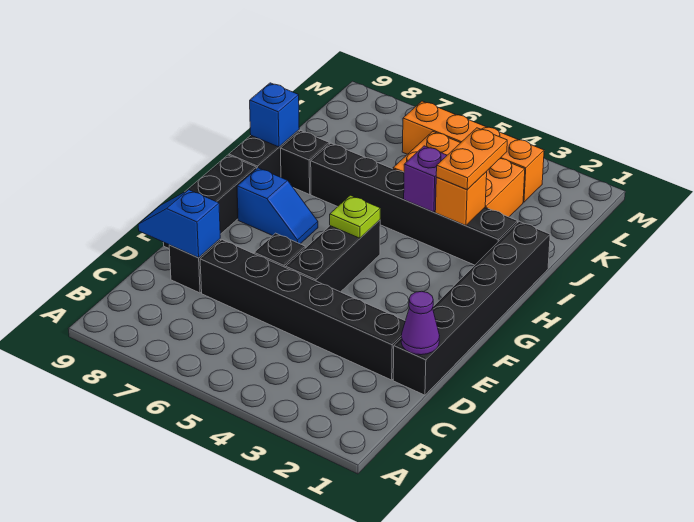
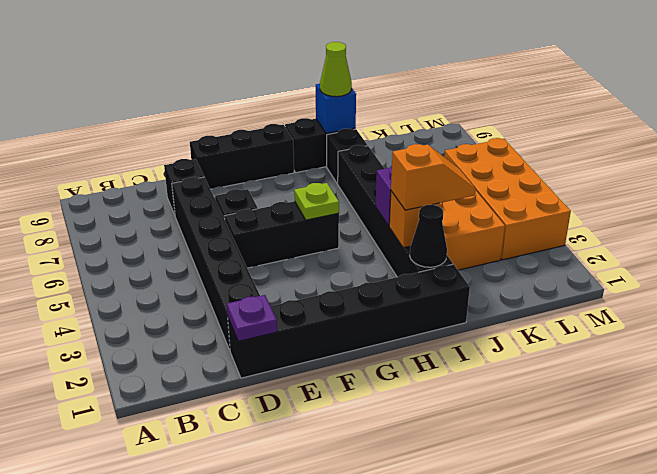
purple cone D1 level 2 -> purple plate D1 level 2
blue slope D8:D9 level 2 top 8 -> none
blue slope G7:G8 level 1 top 8 -> none
none -> black cone I2 level 2
orange plate I3:J3 level 3 -> orange slope I3:J3 level 3 top I
none -> lime cone I9 level 3
orange brick L3:L6 level 1 -> orange brick L3:M6 level 1

